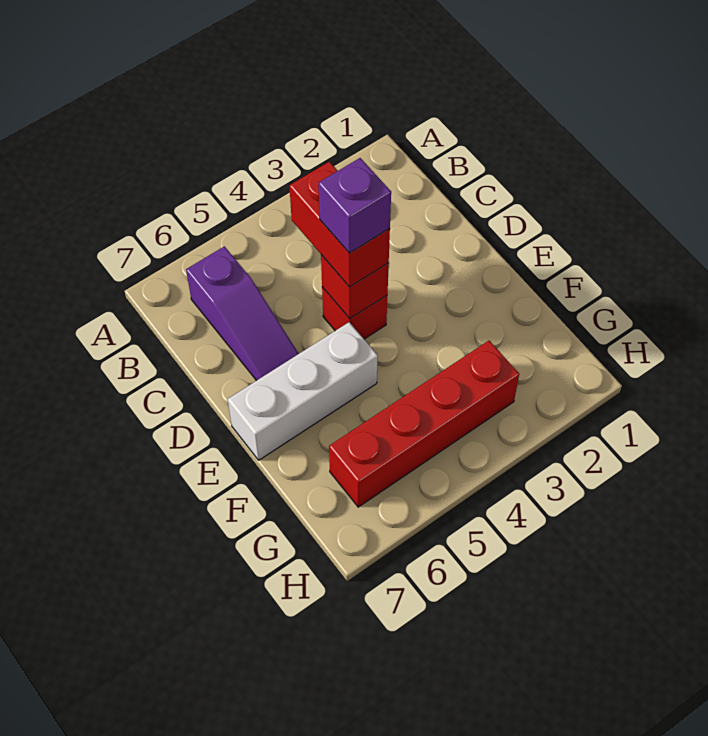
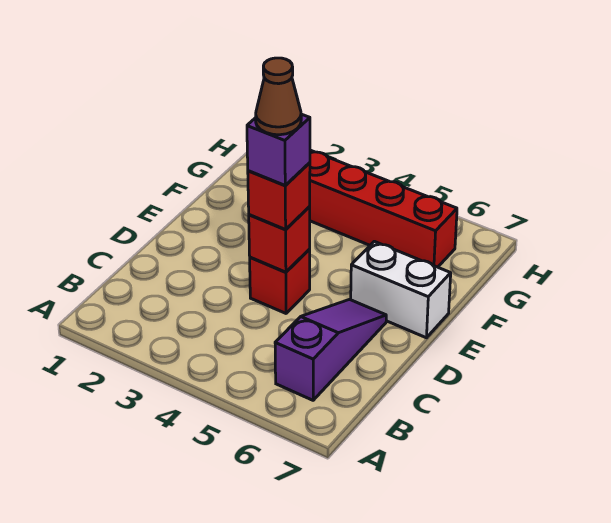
red brick C4:D4 level 3 -> red brick D4 level 3
none -> brown cone D4 level 5
white brick E5:E7 level 1 -> white brick E6:E7 level 1

